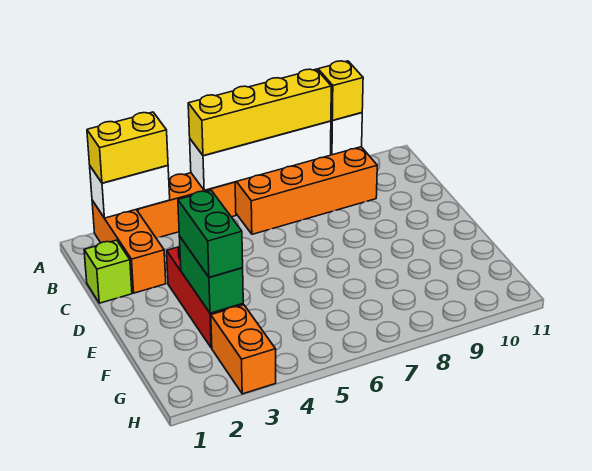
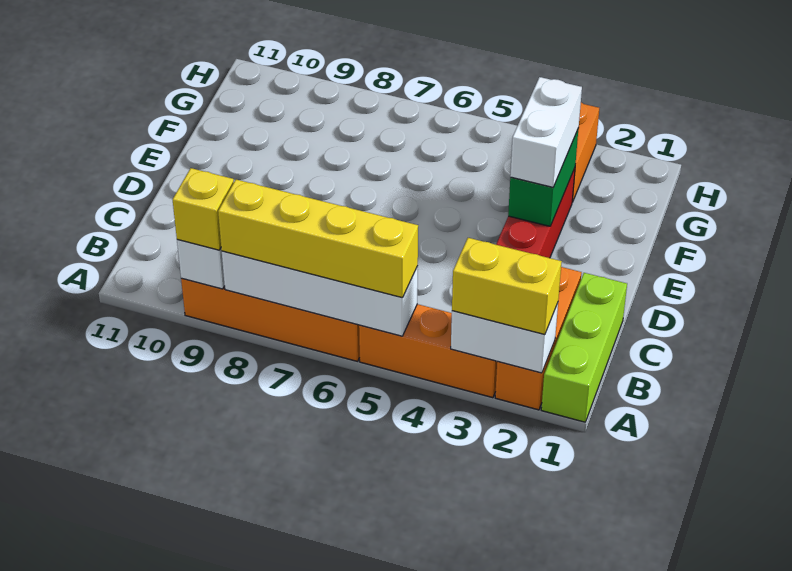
lime brick C1 level 1 -> lime brick A1:C1 level 1
green brick E3:F3 level 3 -> white brick E3:F3 level 3

